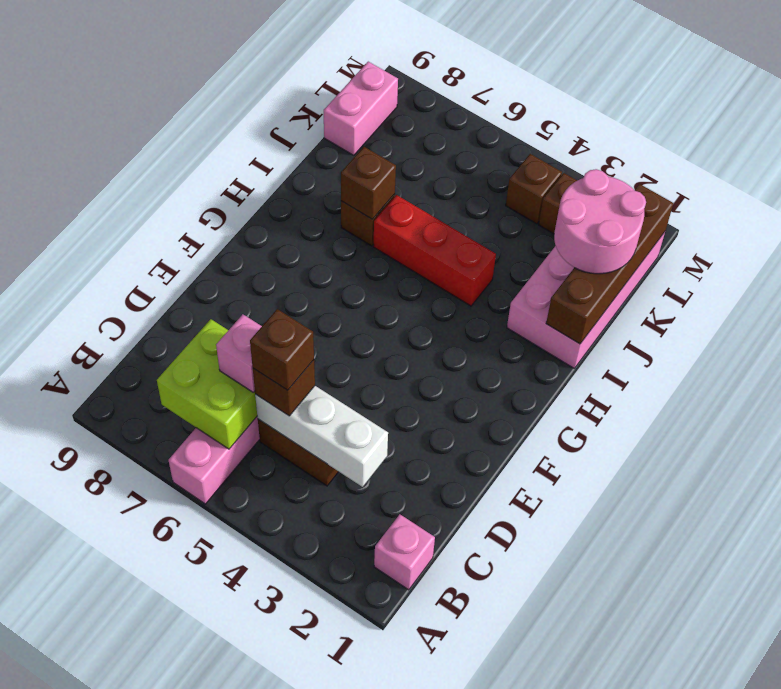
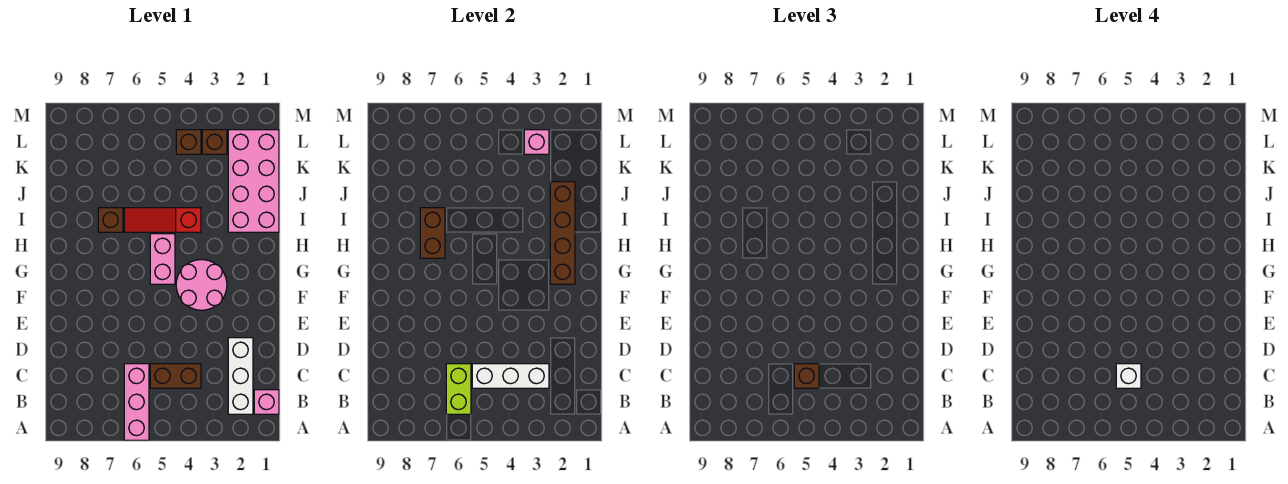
none -> white brick B2:D2 level 1
lime brick B6:C7 level 2 -> lime brick B6:C6 level 2
brown brick C5 level 4 -> white brick C5 level 4
pink brick C6 level 3 -> pink brick L3 level 2
brown brick I1:L1 level 2 -> brown brick G2:J2 level 2
red brick I4:I6 level 1 -> red slope I4:I6 level 1 top 4
brown brick I7 level 2 -> brown brick H7:I7 level 2
pink round brick J1:K2 level 3 -> pink round brick F3:G4 level 1
pink brick K9:L9 level 1 -> pink brick G5:H5 level 1

